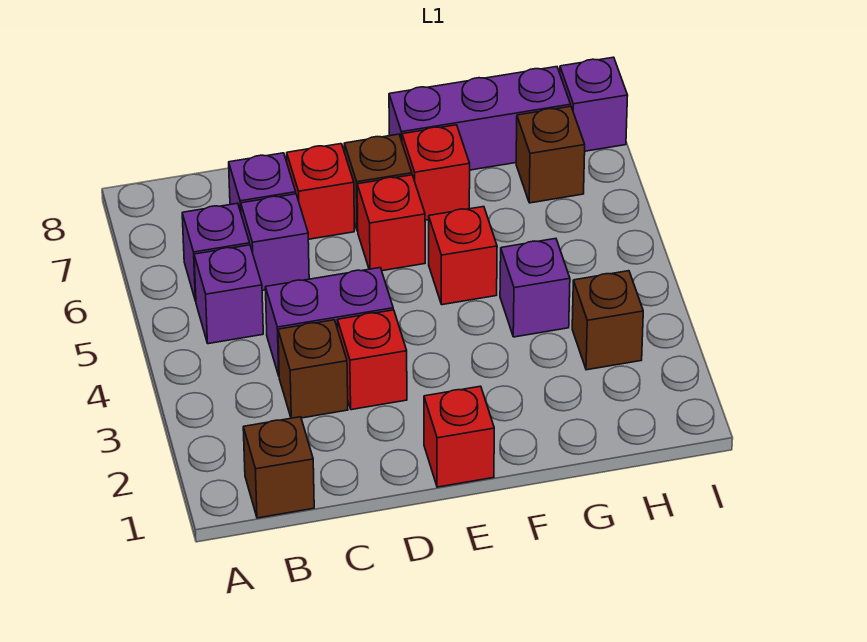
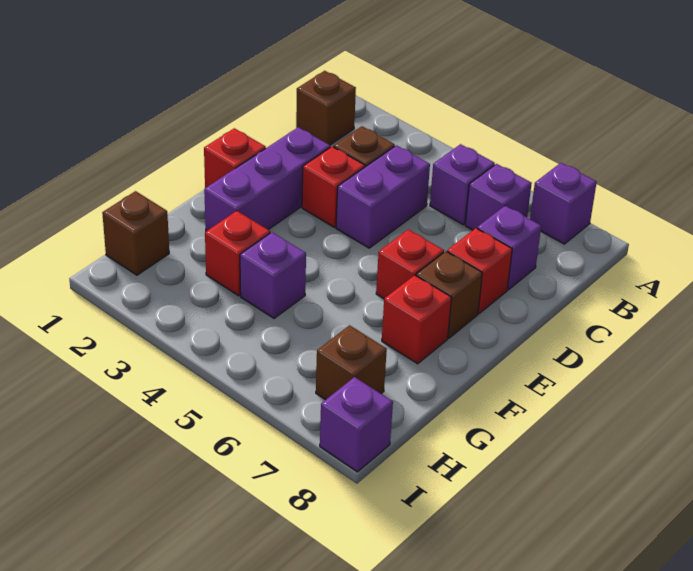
purple brick C6 level 1 -> purple brick A7 level 1
red brick F5 level 1 -> red brick G3 level 1
purple brick F8:H8 level 1 -> purple brick D2:F2 level 1
brown brick H3 level 1 -> brown brick H1 level 1

